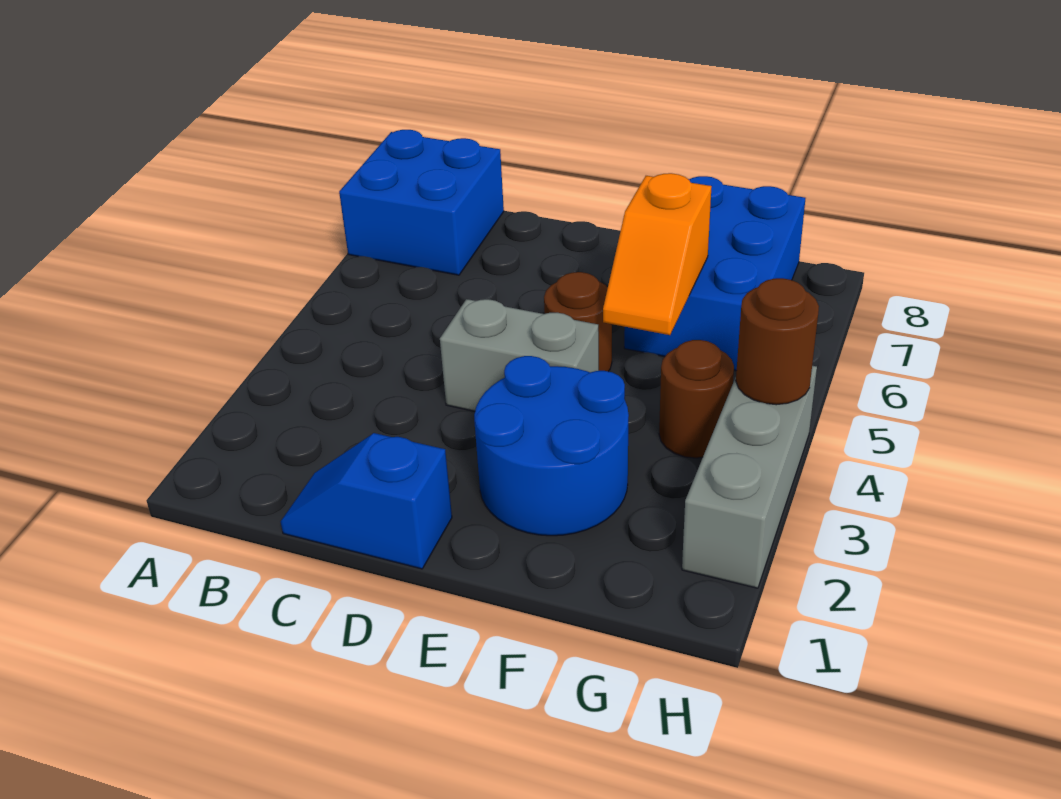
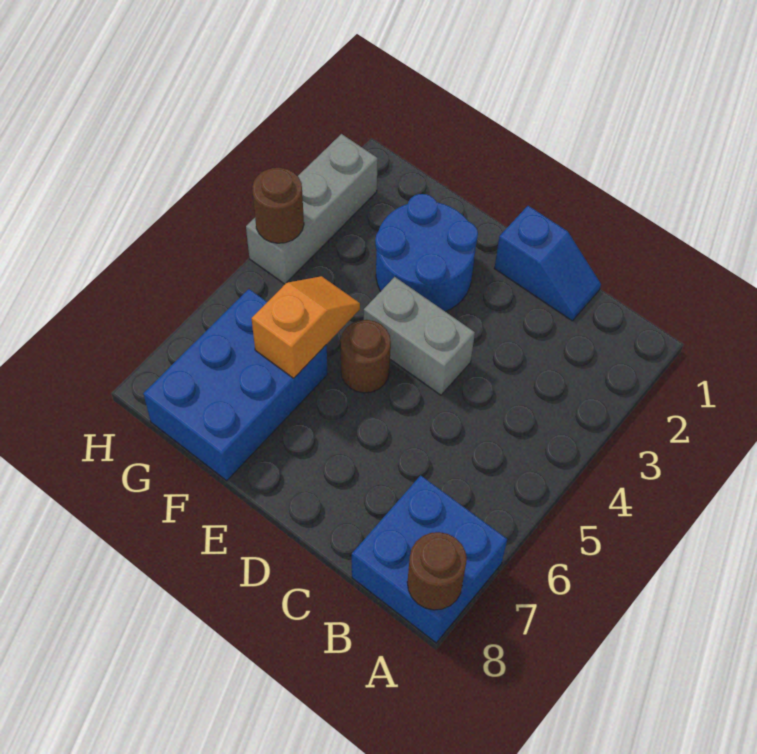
brown round brick G4 level 1 -> brown round brick A8 level 2

